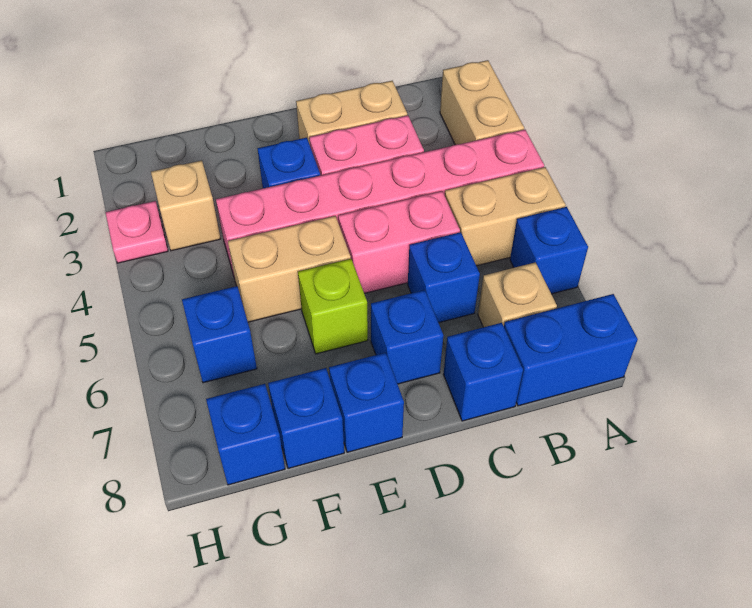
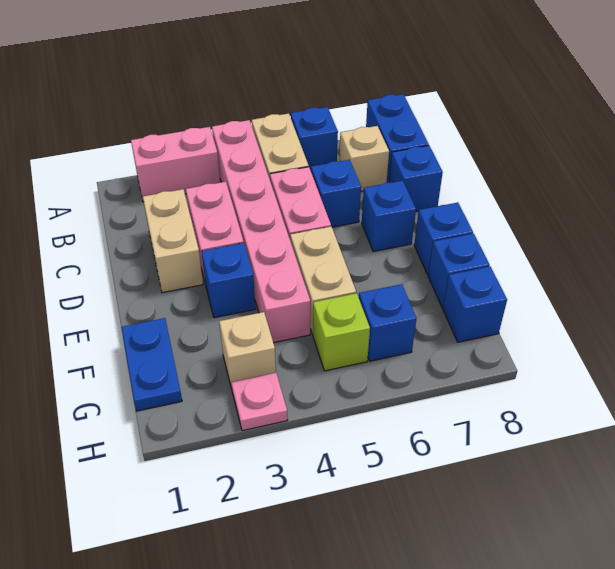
tan brick A2:A3 level 1 -> pink brick A2:A3 level 1
lime brick E6 level 1 -> lime brick G5 level 1
none -> blue plate F1:G1 level 1

